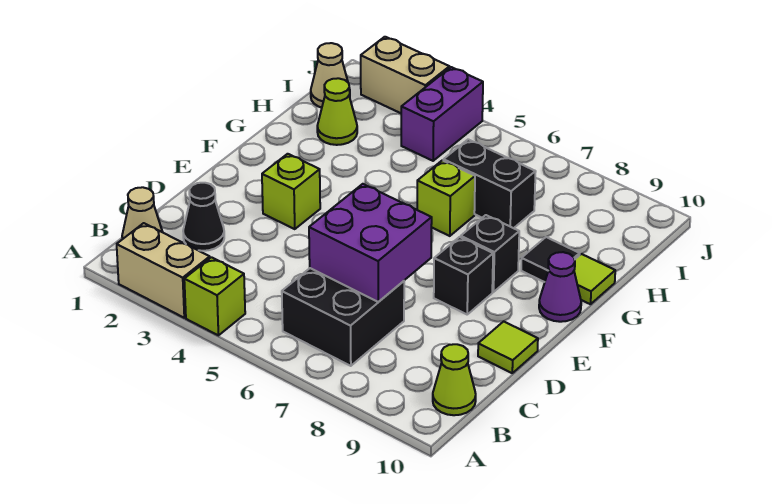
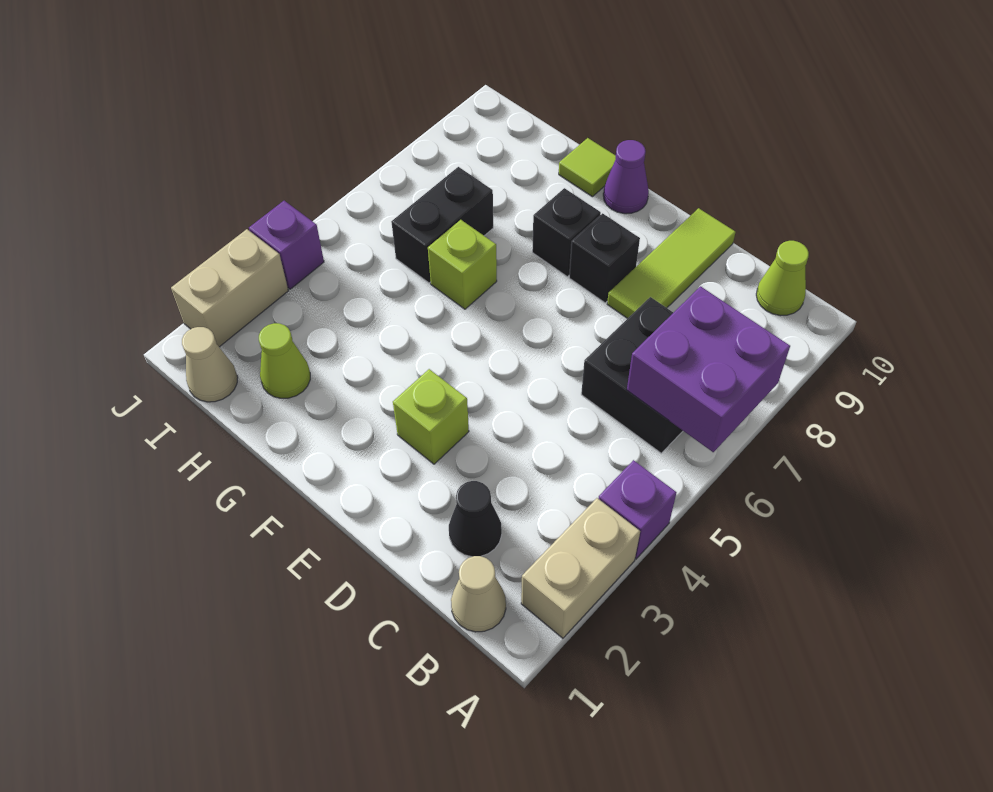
lime brick A4 level 1 -> purple brick A4 level 1
purple brick C6:D7 level 2 -> purple brick A6:B7 level 2
lime tile D10 level 1 -> lime tile D8:D10 level 1
black tile G9 level 1 -> none
purple brick I4:J4 level 1 -> purple brick J4 level 1

